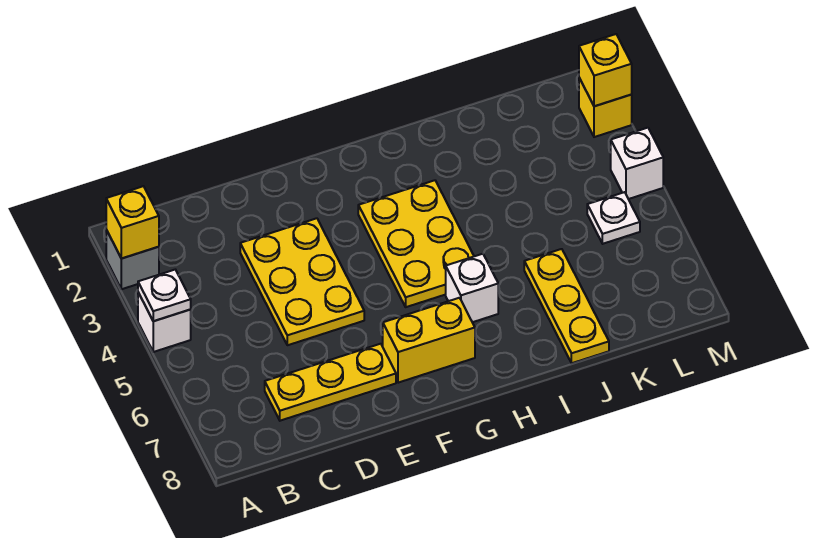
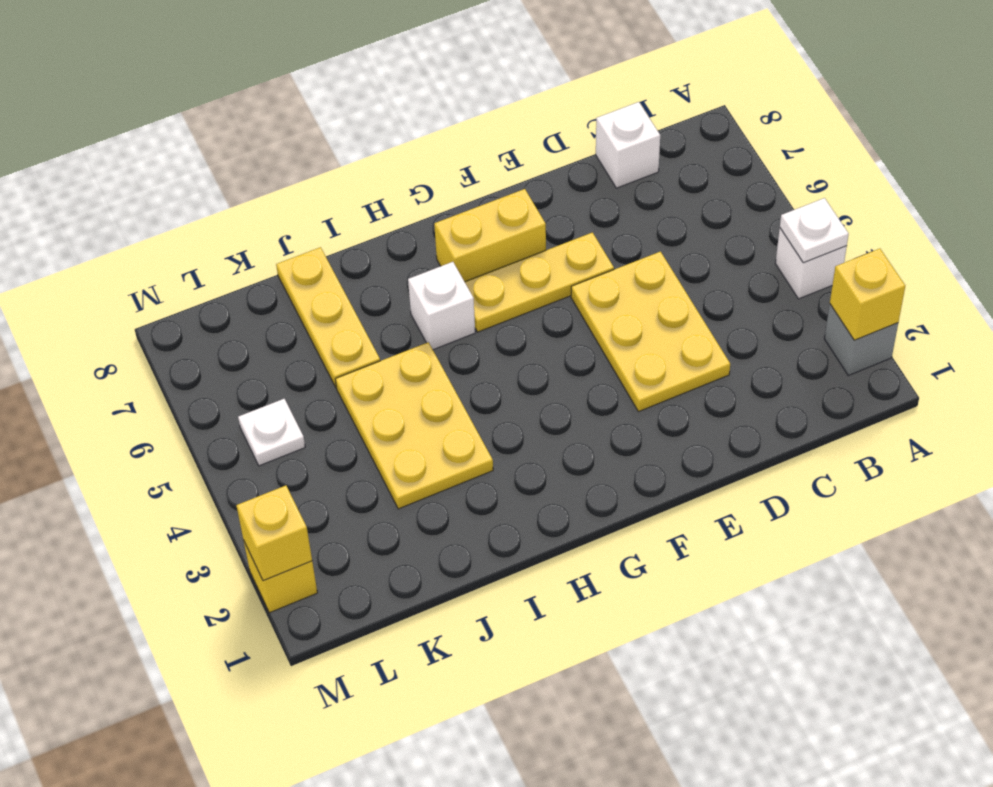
yellow plate C7:E7 level 1 -> yellow plate E6:G6 level 1
yellow plate G3:H5 level 1 -> yellow plate I3:J5 level 1
white brick M4 level 1 -> white brick C8 level 1

